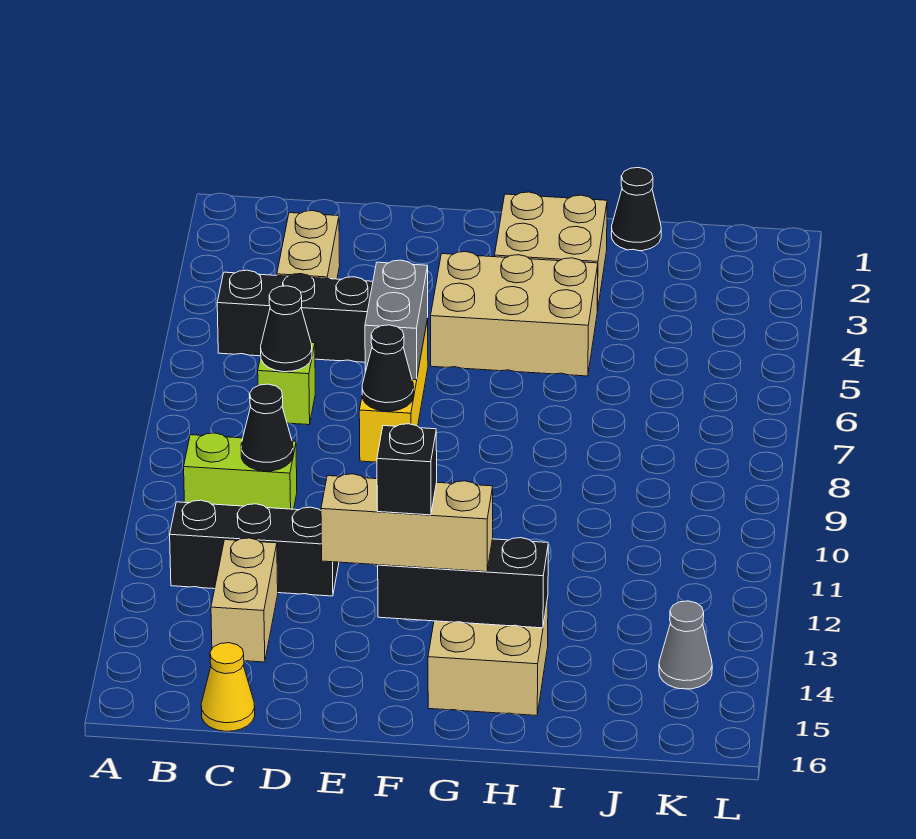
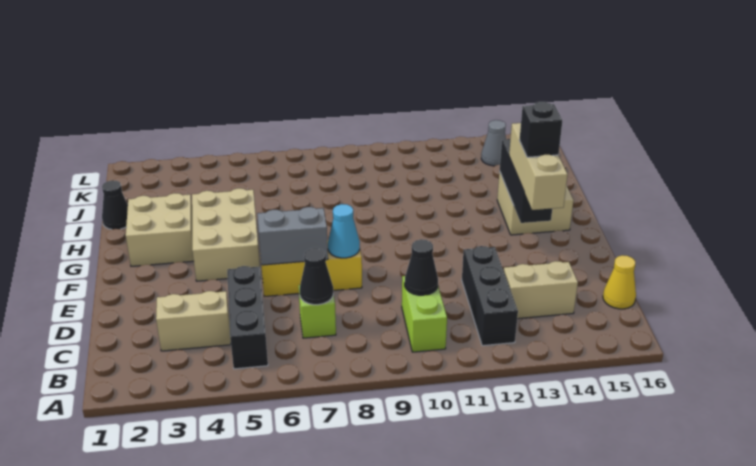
black cone E8 level 2 -> cyan cone E8 level 2

